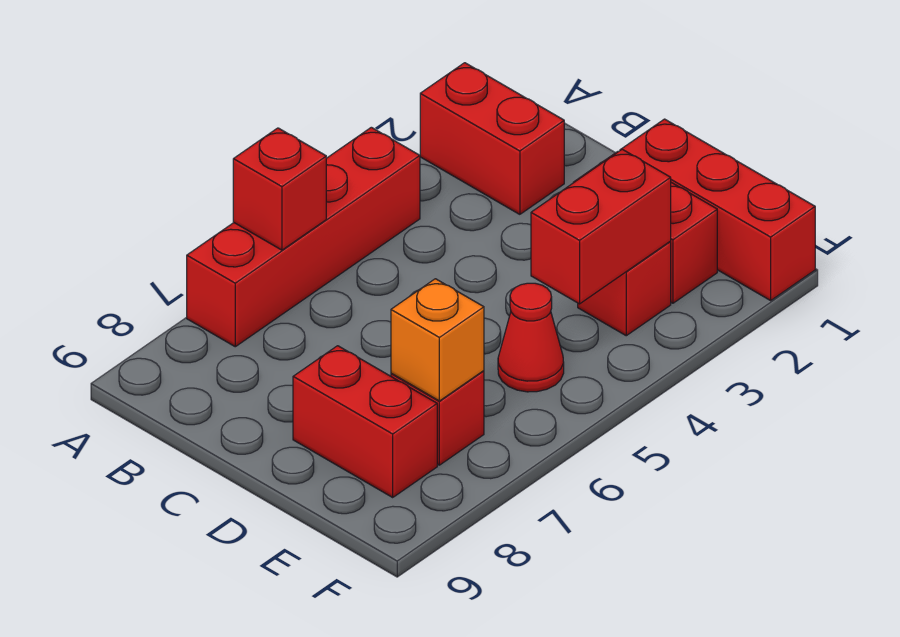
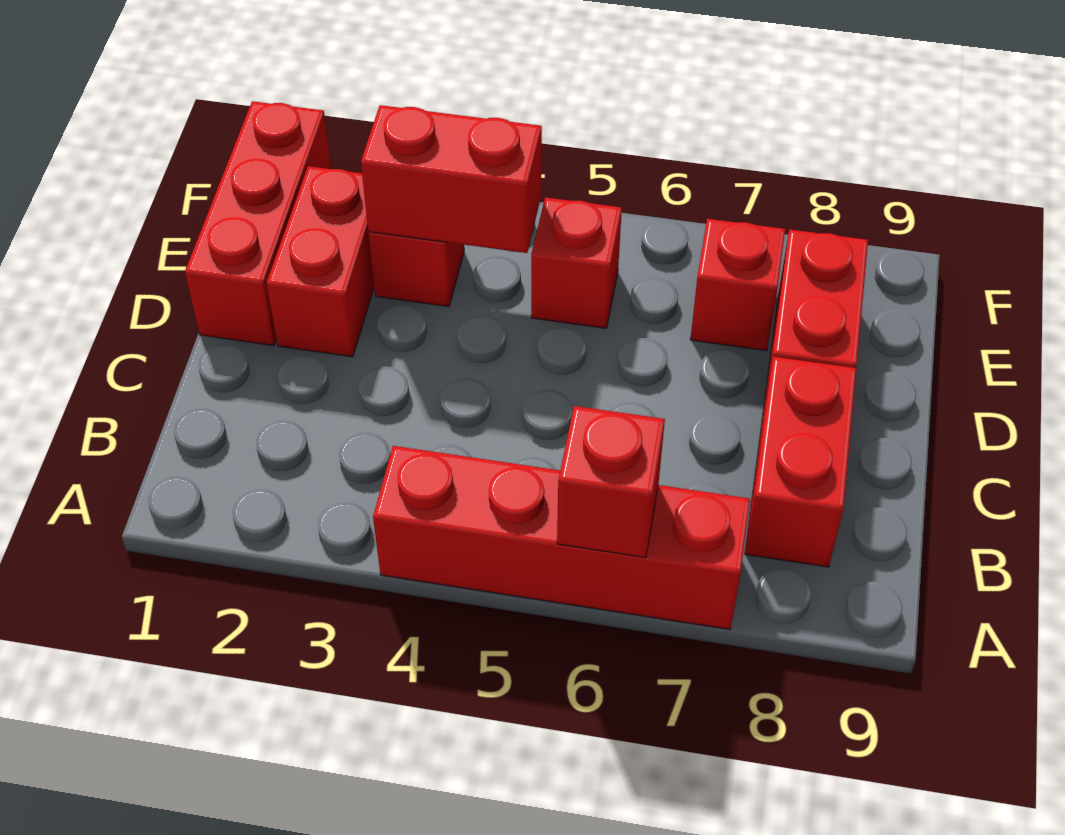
red brick A2:B2 level 1 -> red brick B8:C8 level 1
red cone E5 level 1 -> red brick E5 level 1
orange brick E7 level 2 -> none

